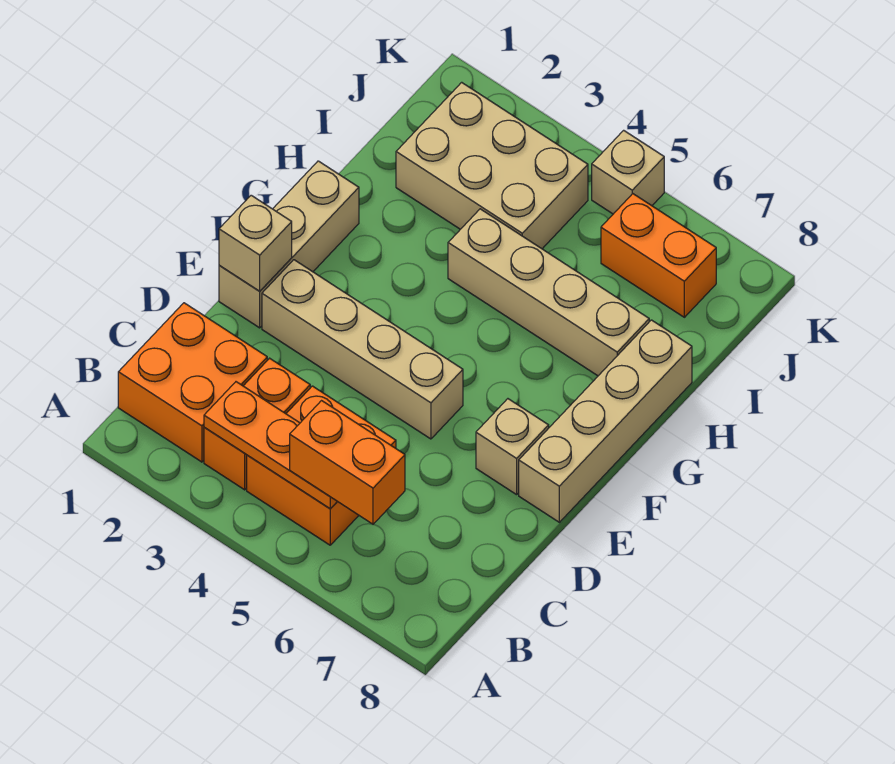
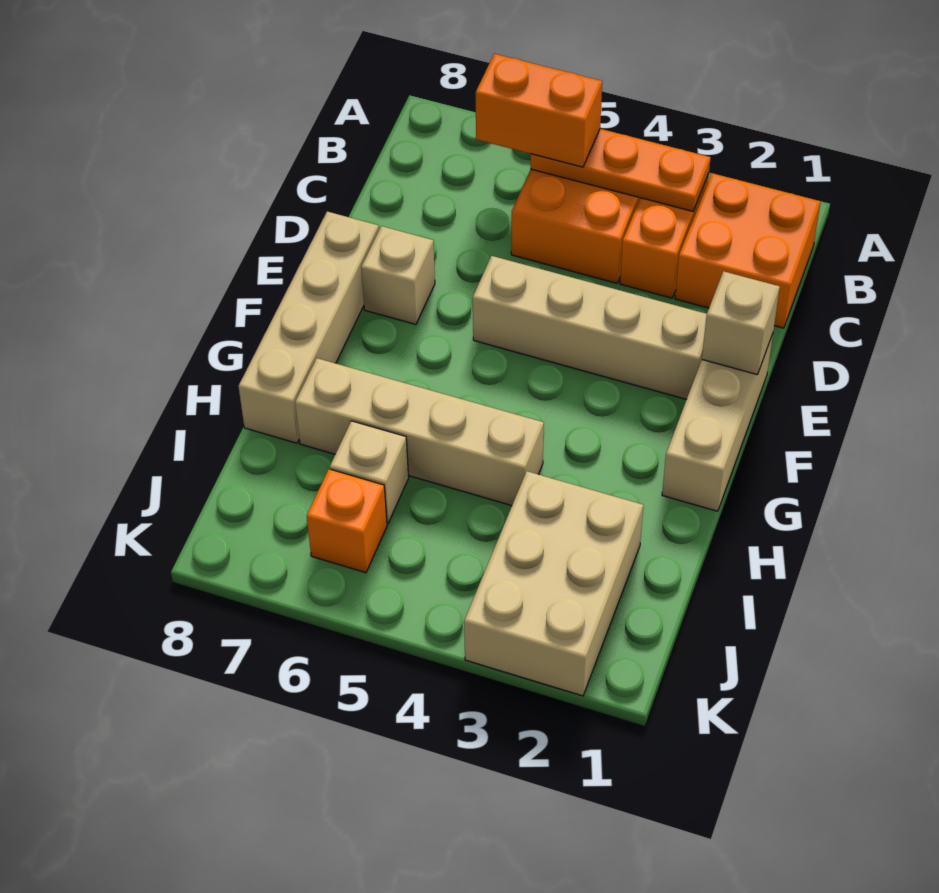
tan brick I2:J4 level 1 -> tan brick I2:K3 level 1
orange brick J6:J7 level 1 -> orange brick J6 level 1
tan brick K5 level 1 -> tan brick I6 level 1

